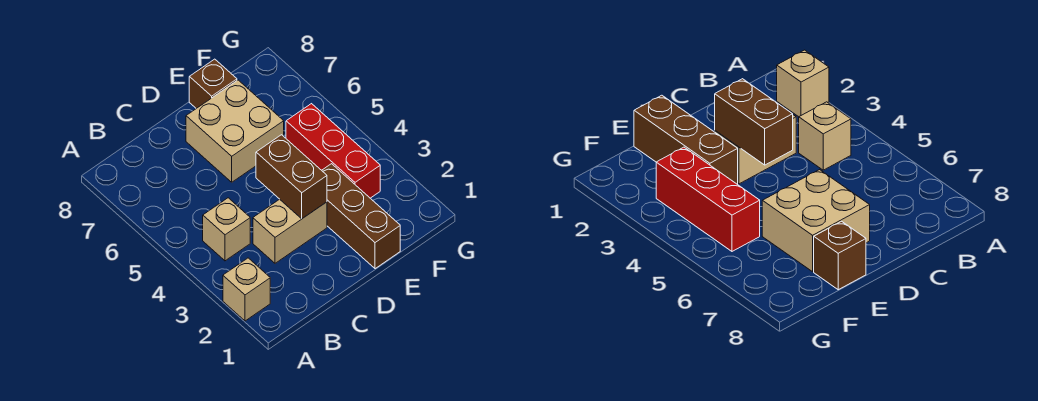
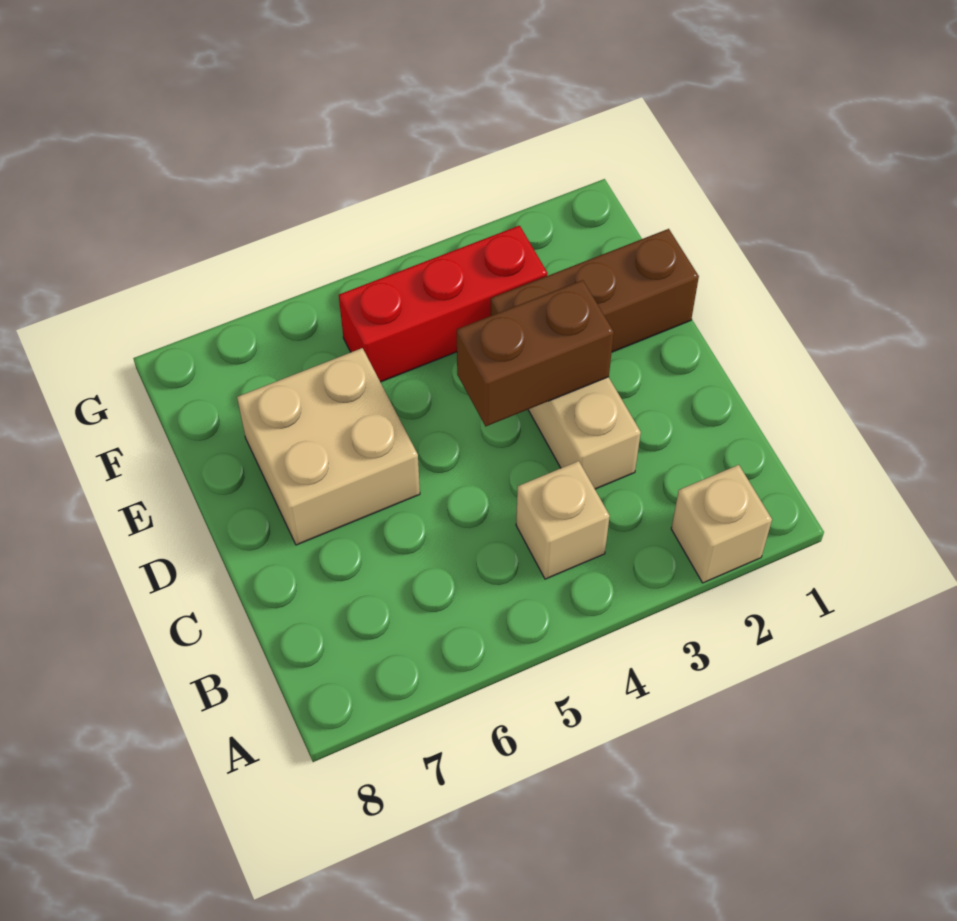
brown brick E8 level 1 -> none

